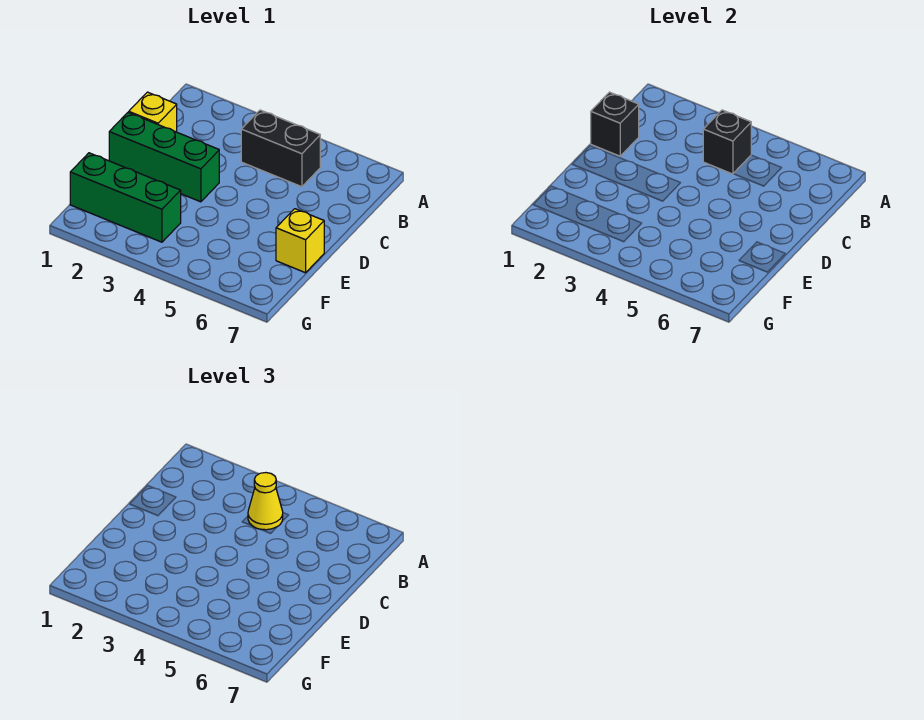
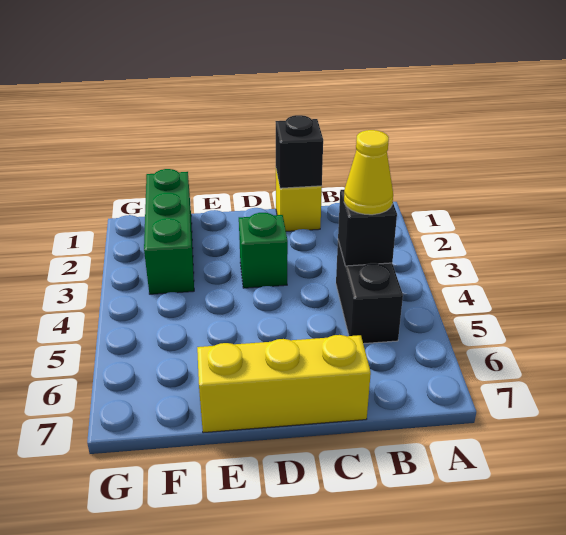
green brick D1:D3 level 1 -> green brick D3 level 1
yellow brick E7 level 1 -> yellow brick C7:E7 level 1

